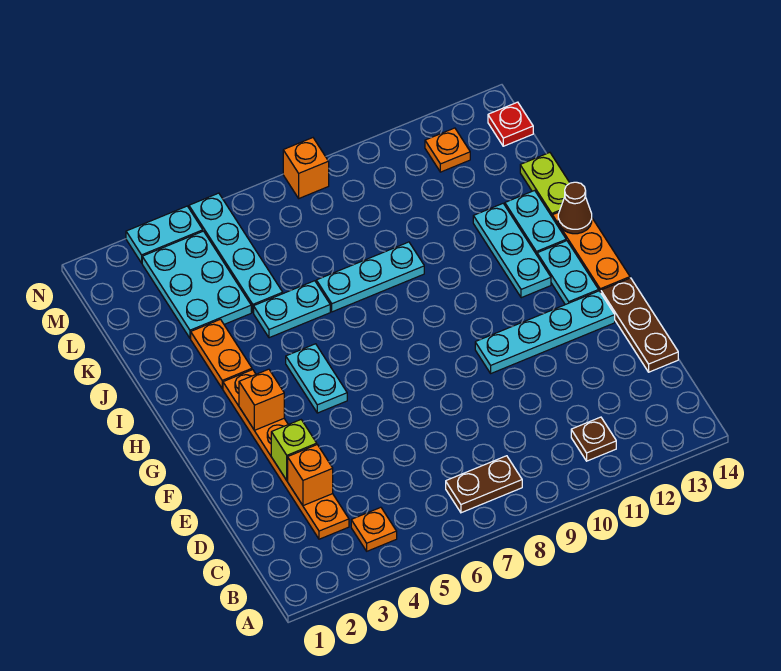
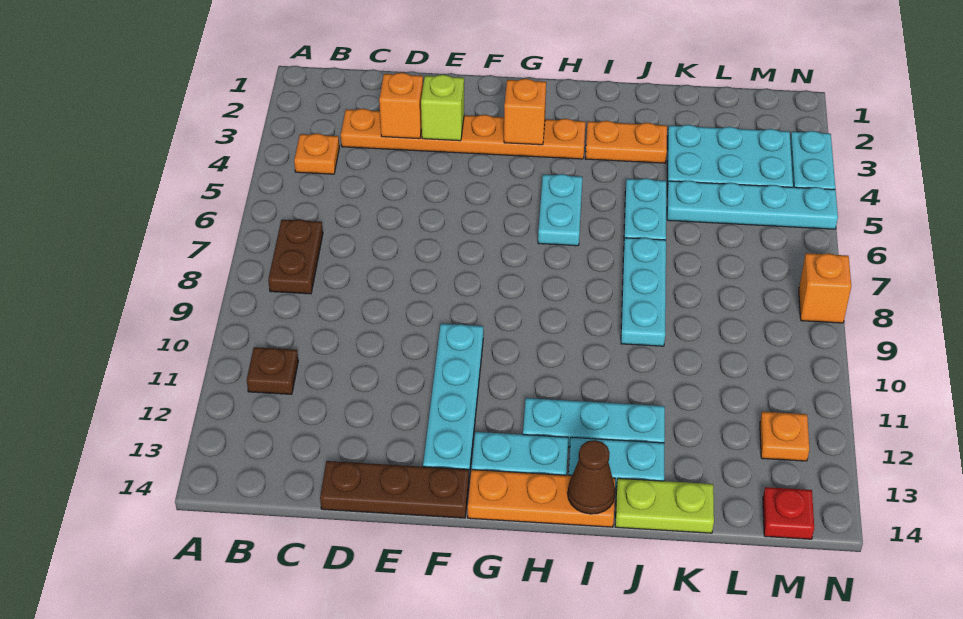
cyan plate G5:H5 level 1 -> cyan plate H5:H6 level 1

